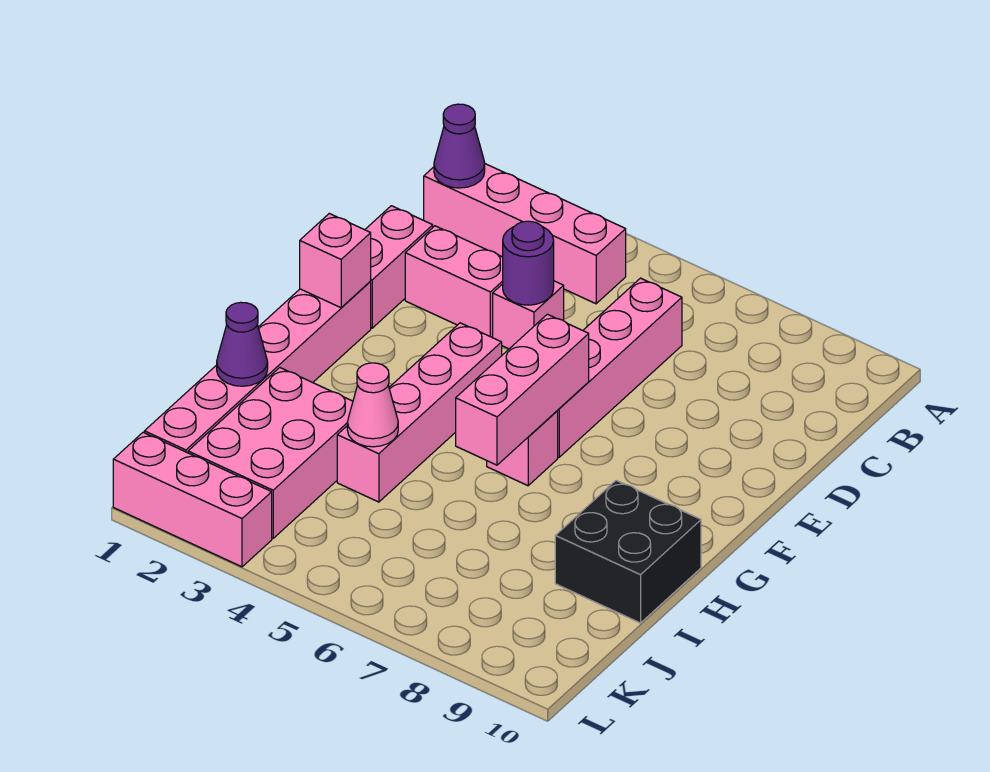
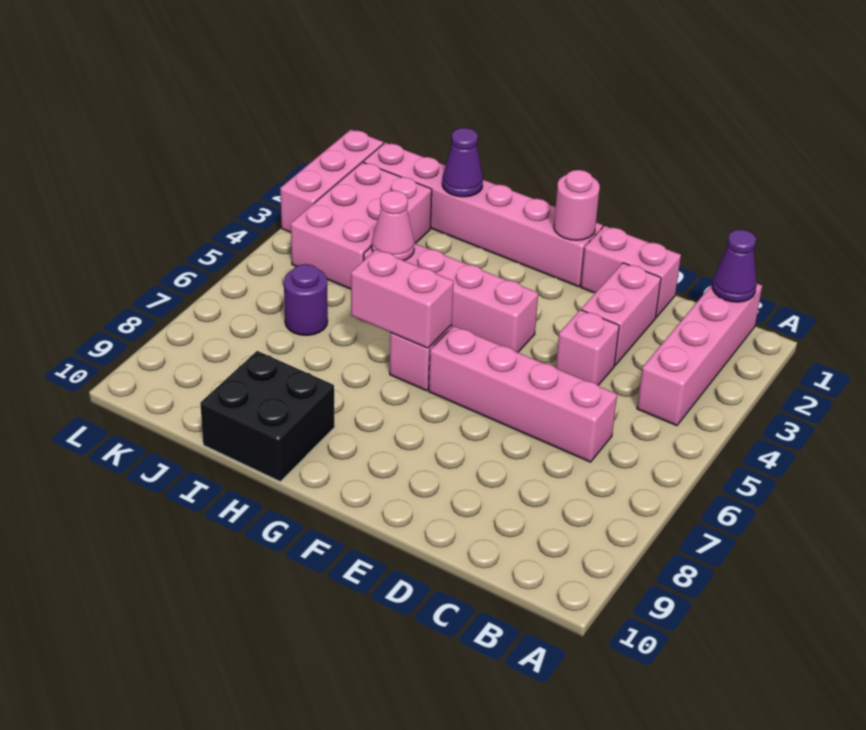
purple round brick D4 level 2 -> purple round brick J6 level 1
pink brick F1 level 2 -> pink round brick F1 level 2
pink brick F6:H6 level 2 -> pink brick G6:H6 level 2
pink brick I2:K3 level 1 -> pink brick J2:K4 level 1

